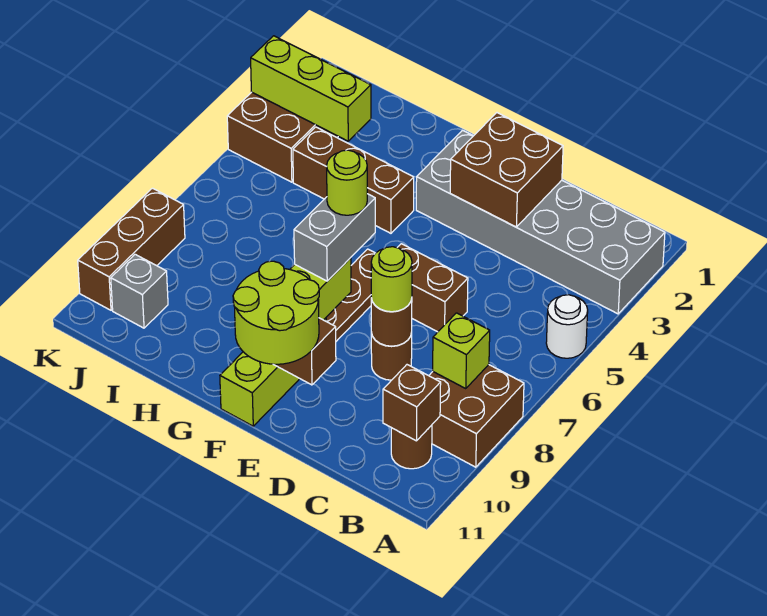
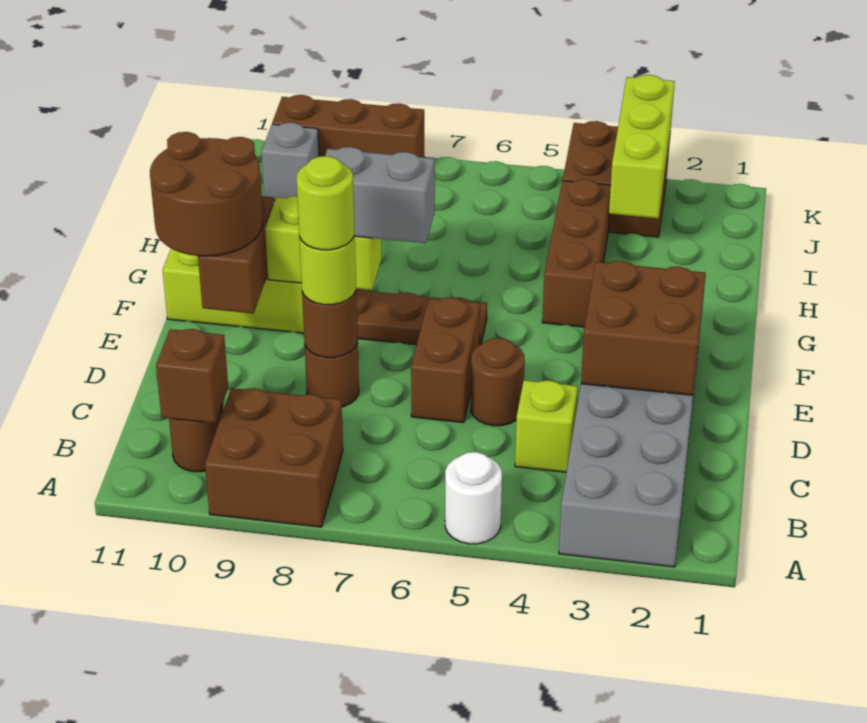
lime brick B8 level 2 -> lime brick C4 level 1
none -> brown round brick D5 level 1
lime round brick E10:F11 level 3 -> brown round brick E10:F11 level 3
lime round brick F7 level 4 -> lime round brick D8 level 4

